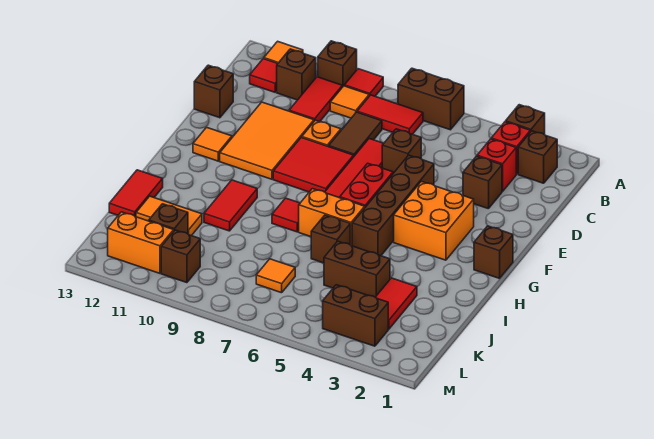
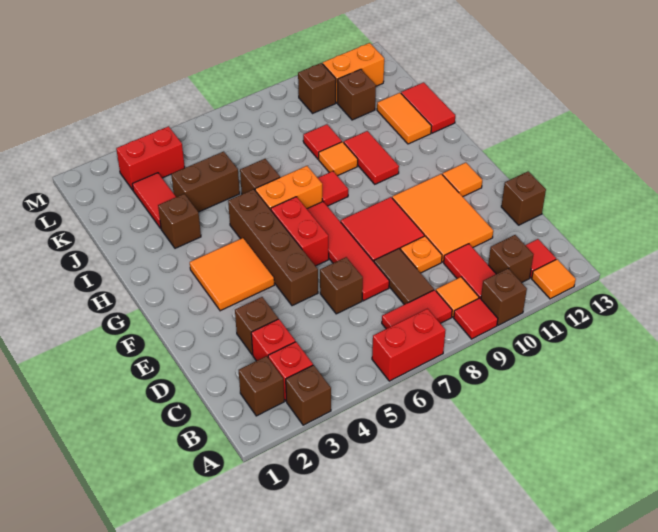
brown brick A6:A7 level 1 -> red brick A6:A7 level 1
orange brick F3:G4 level 1 -> orange tile F3:G4 level 1
brown brick G1 level 1 -> brown brick I3 level 1
none -> red tile J9 level 1
orange tile J11:J12 level 1 -> orange tile I12:J12 level 1
orange tile K7 level 1 -> orange tile I9 level 1
brown brick L3:L4 level 1 -> red brick L3:L4 level 1

